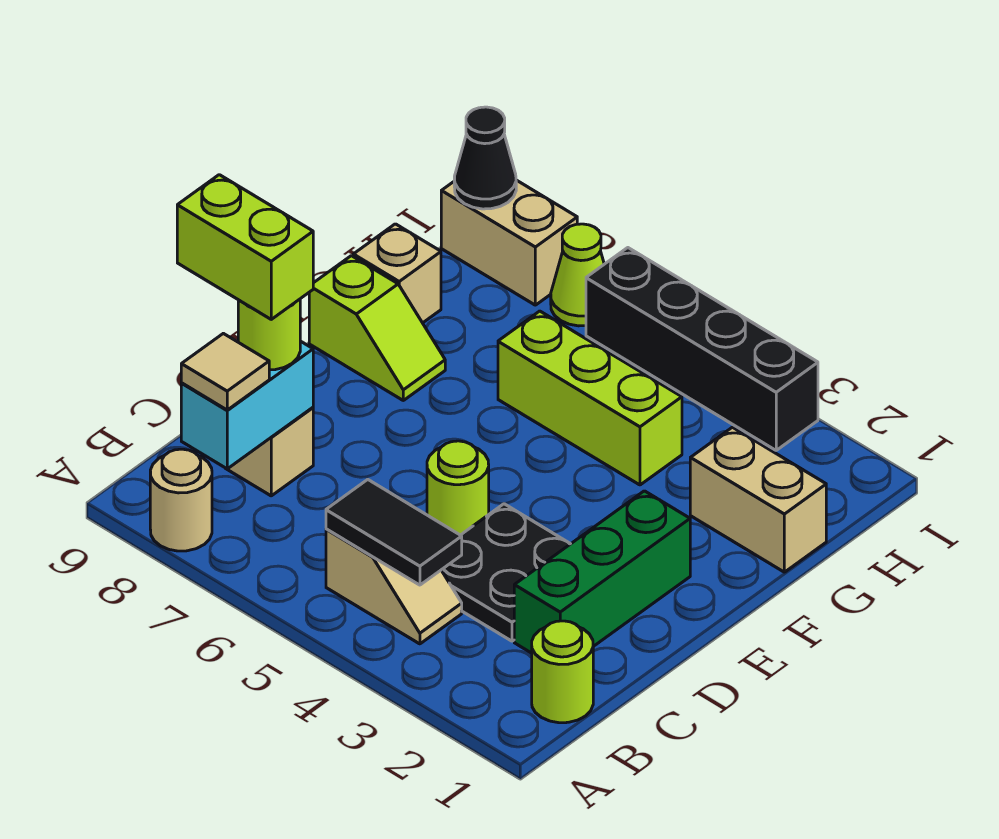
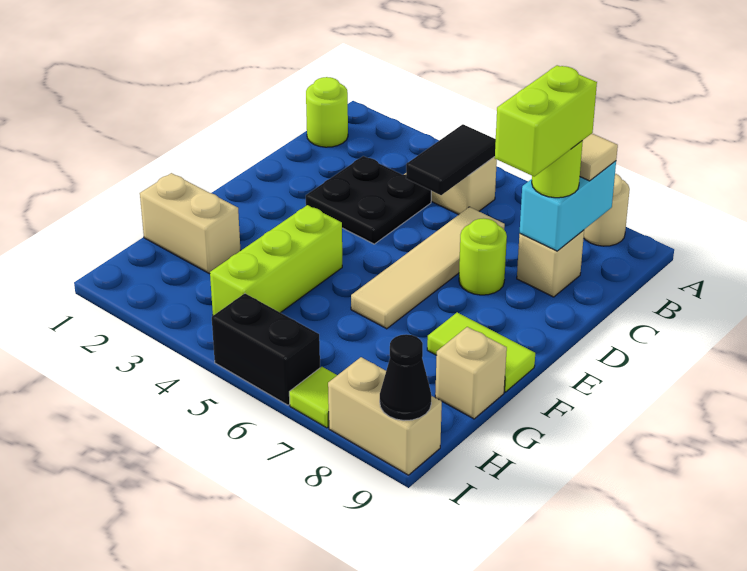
black tile B4:B5 level 2 -> black tile B5:C5 level 2
green brick C2:E2 level 1 -> none
none -> tan tile C6:F6 level 1
lime brick C8:C9 level 4 -> lime brick C8:D8 level 4
lime round brick D5 level 1 -> lime round brick D7 level 1
lime slope F8:F9 level 1 top 9 -> lime tile F8:F9 level 1
lime brick G4:G6 level 1 -> lime brick F4:H4 level 1
black brick I3:I6 level 1 -> black brick I5:I6 level 1
lime cone I7 level 1 -> lime tile I7 level 1

